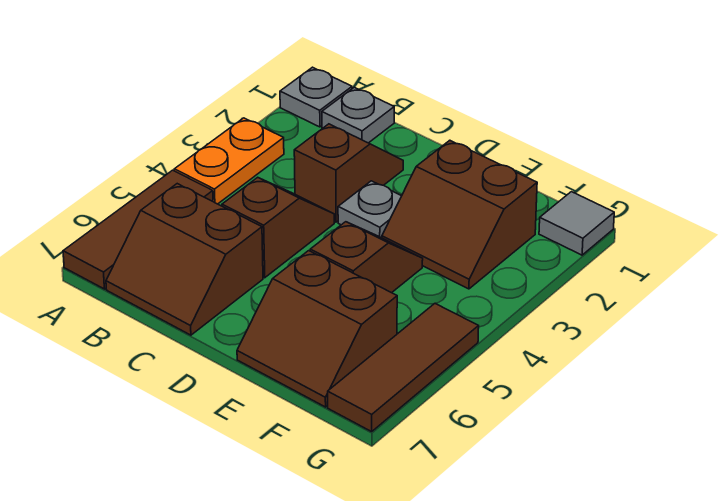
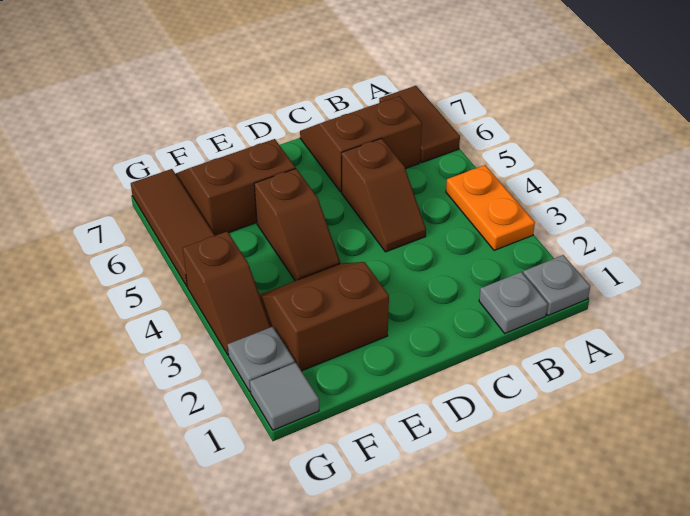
brown tile A5:A7 level 1 -> brown tile A6:A7 level 1
brown slope C2:C3 level 1 top 3 -> brown slope G3:G4 level 1 top 4
grey plate D3 level 1 -> grey plate G2 level 1

